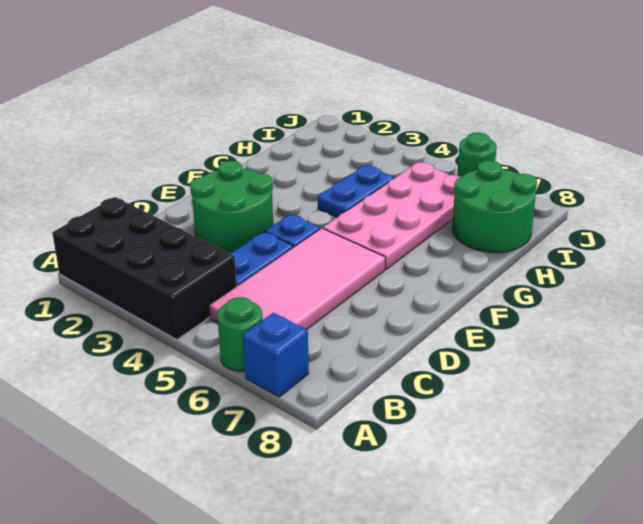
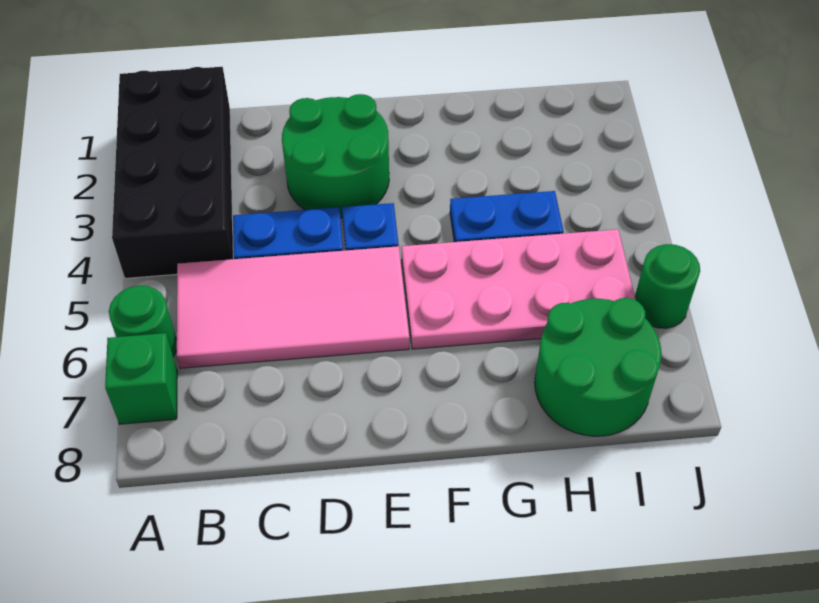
blue brick A7 level 1 -> green brick A7 level 1

